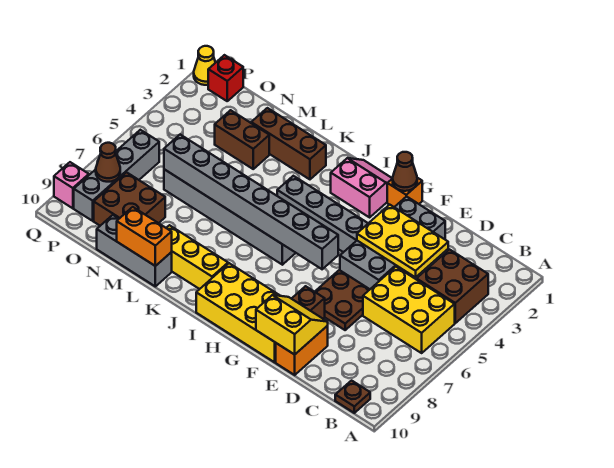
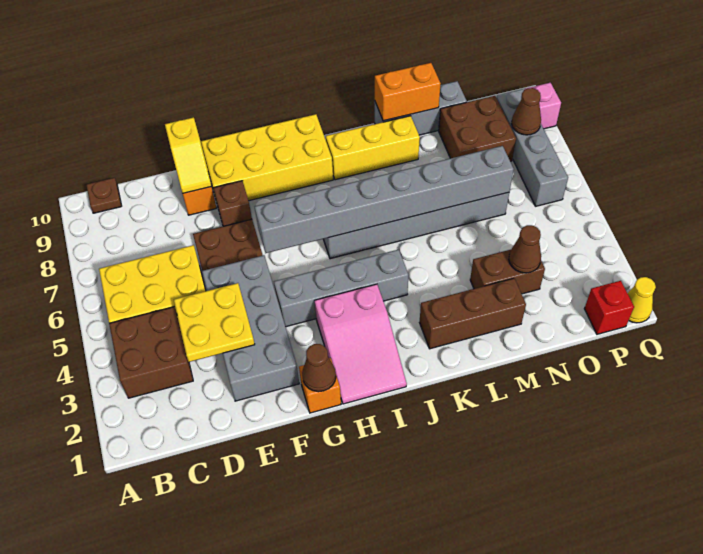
yellow plate D3:F4 level 2 -> yellow plate D3:E4 level 2
yellow slope E9:F10 level 2 top 10 -> yellow slope E9:E10 level 2 top 10
pink slope H1:I2 level 1 top 2 -> pink slope H1:I3 level 1 top 3
none -> brown cone N3 level 2

